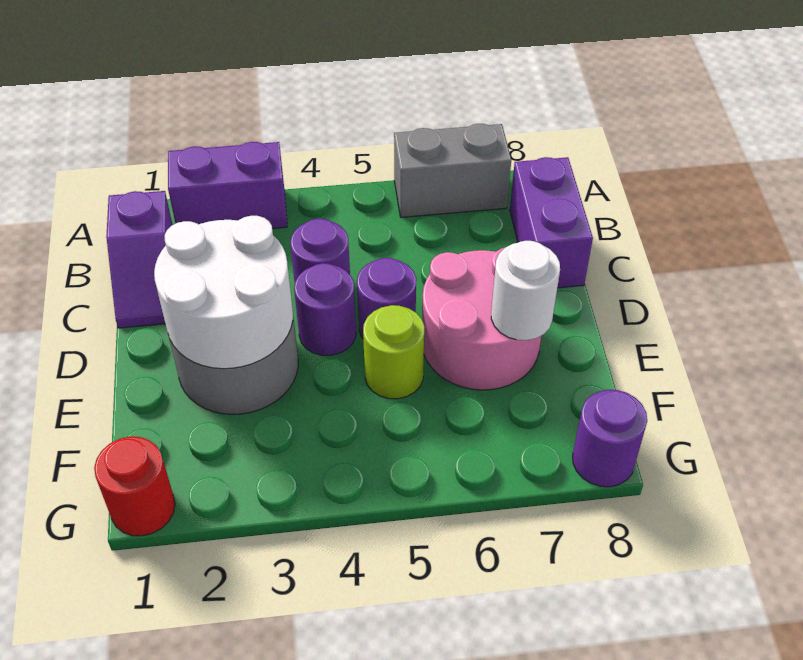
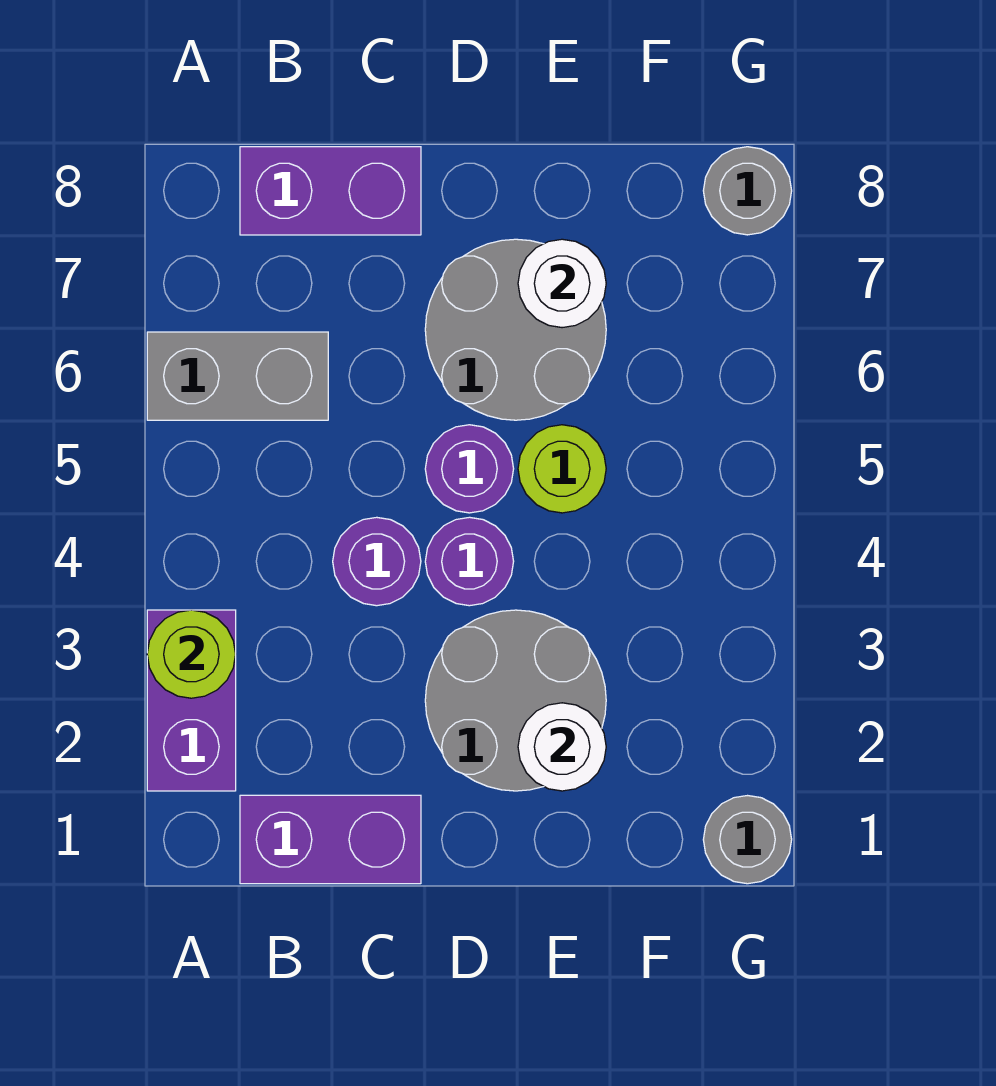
none -> lime round brick A3 level 2
grey brick A6:A7 level 1 -> grey brick A6:B6 level 1
purple slope B1:C1 level 1 top B -> purple brick B1:C1 level 1
white round brick D2:E3 level 2 -> white round brick E2 level 2
pink round brick D6:E7 level 1 -> grey round brick D6:E7 level 1
red round brick G1 level 1 -> grey round brick G1 level 1
purple round brick G8 level 1 -> grey round brick G8 level 1

